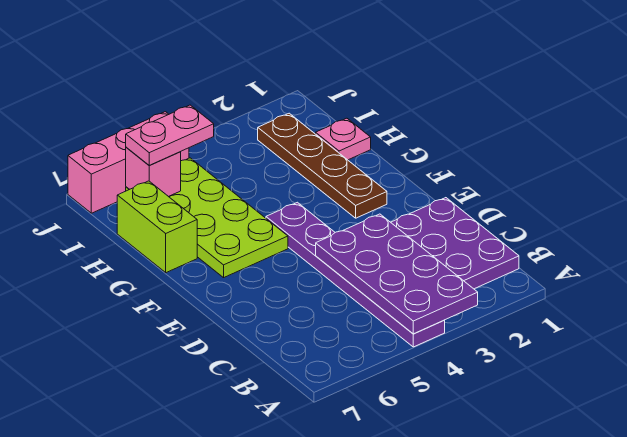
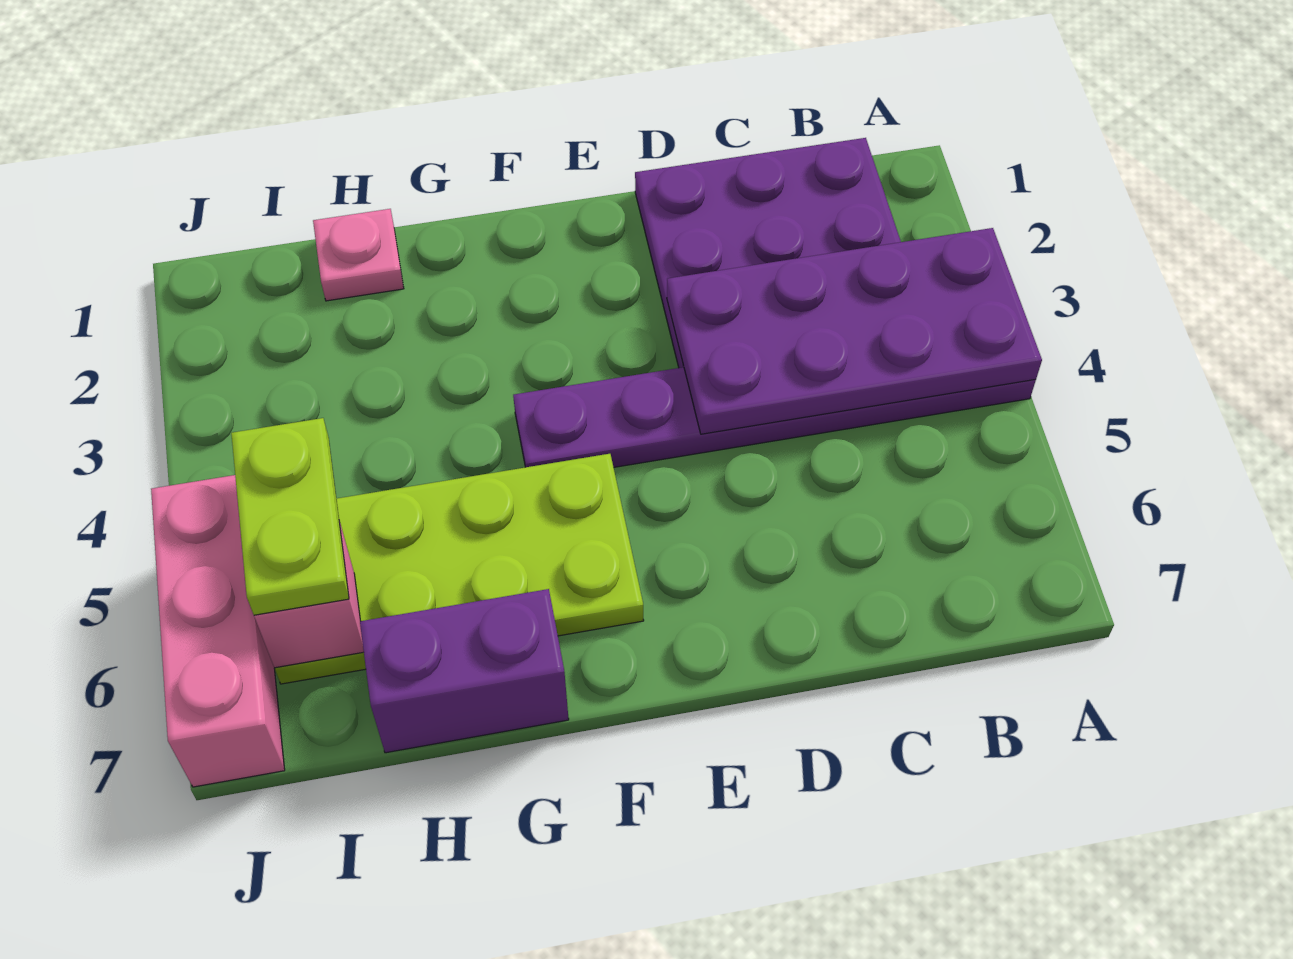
brown plate F2:I2 level 1 -> none
lime brick G7:H7 level 1 -> purple brick G7:H7 level 1
pink plate I5:I6 level 3 -> lime plate I5:I6 level 3

